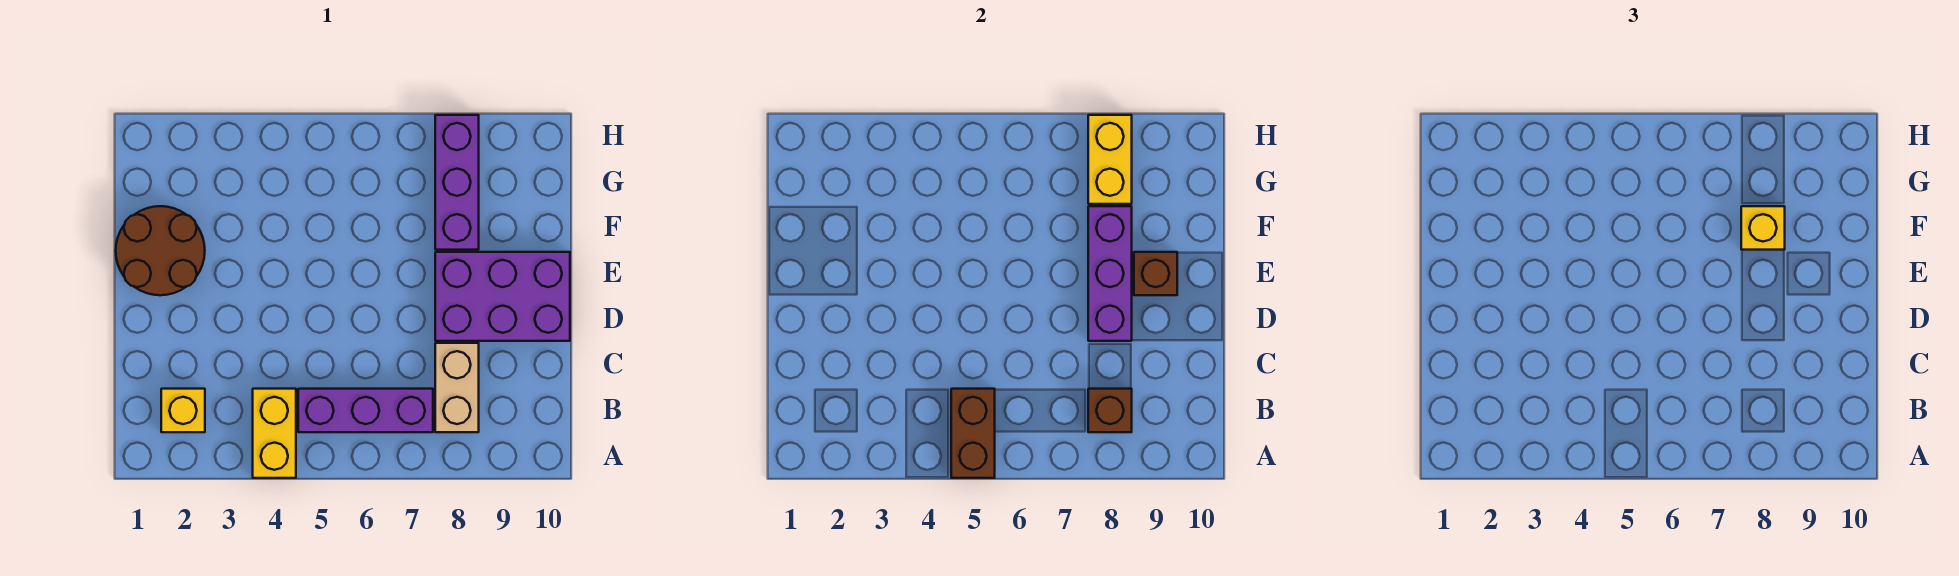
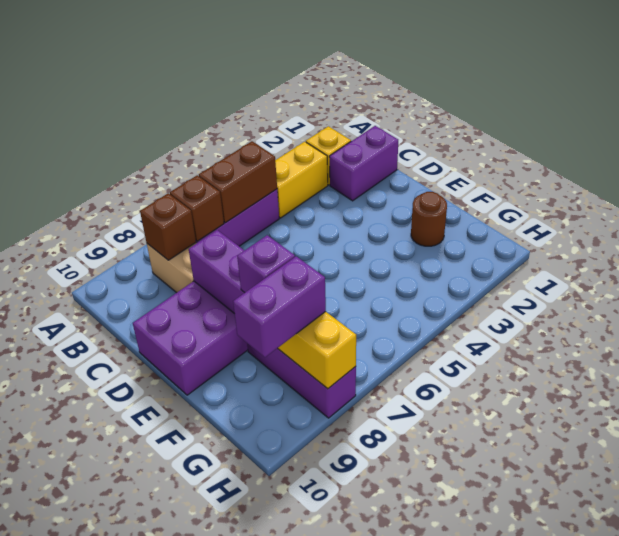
yellow brick A4:B4 level 1 -> yellow brick B3:B4 level 1
brown brick A5:B5 level 2 -> brown brick B5:B6 level 2
none -> purple brick C1:C2 level 1
brown round brick E1:F2 level 1 -> brown round brick F2 level 1
brown brick E9 level 2 -> brown brick B7 level 2
yellow brick F8 level 3 -> purple brick F8 level 3
none -> purple brick G8:G9 level 3

